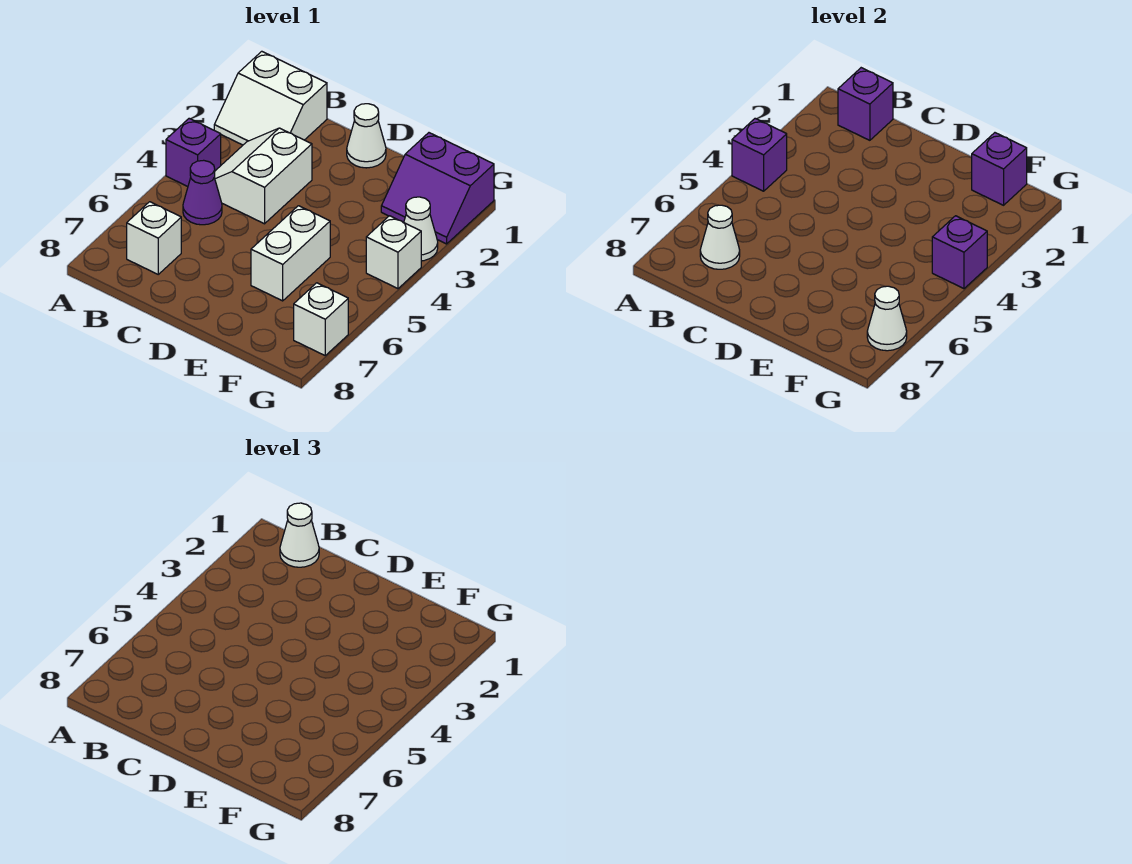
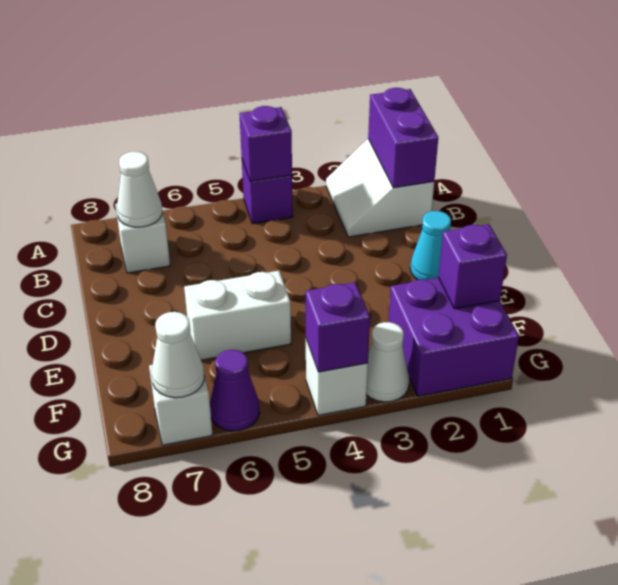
purple brick B1 level 2 -> purple brick A1:B1 level 2
white cone B1 level 3 -> none
white slope B3:C4 level 1 top C -> none
purple cone B5 level 1 -> purple cone G6 level 1
white cone D1 level 1 -> cyan cone D1 level 1
purple slope F1:G2 level 1 top 1 -> purple brick F1:G2 level 1

